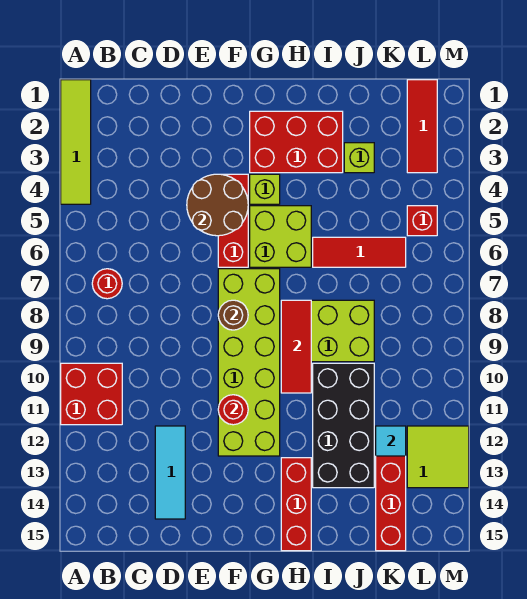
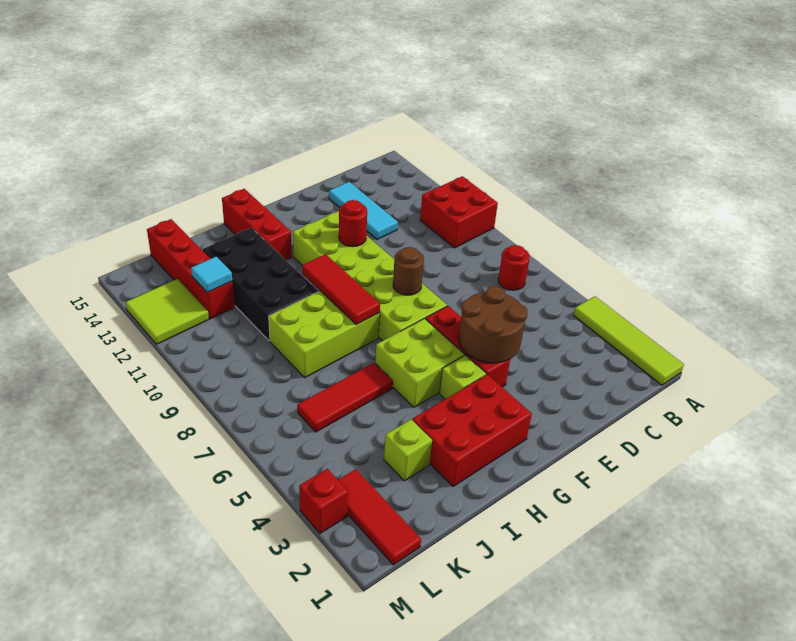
red brick L5 level 1 -> red brick M3 level 1

